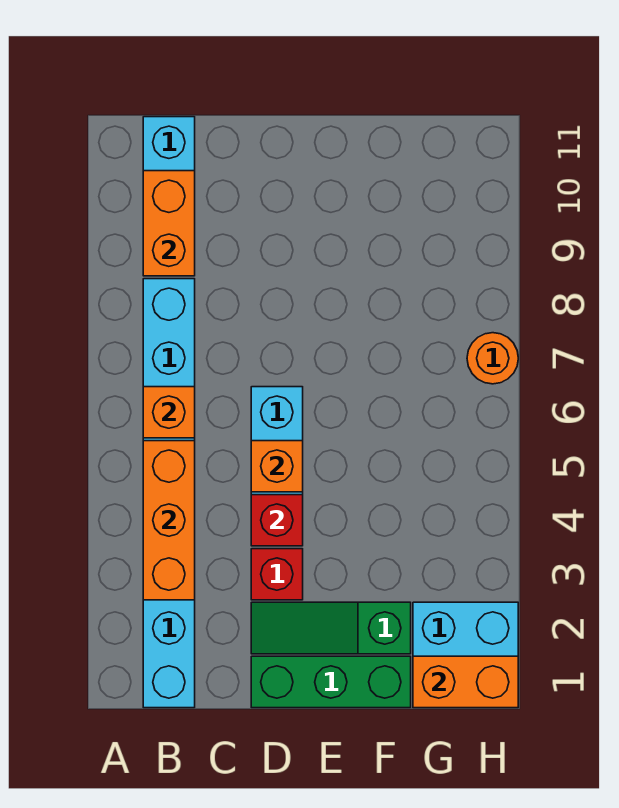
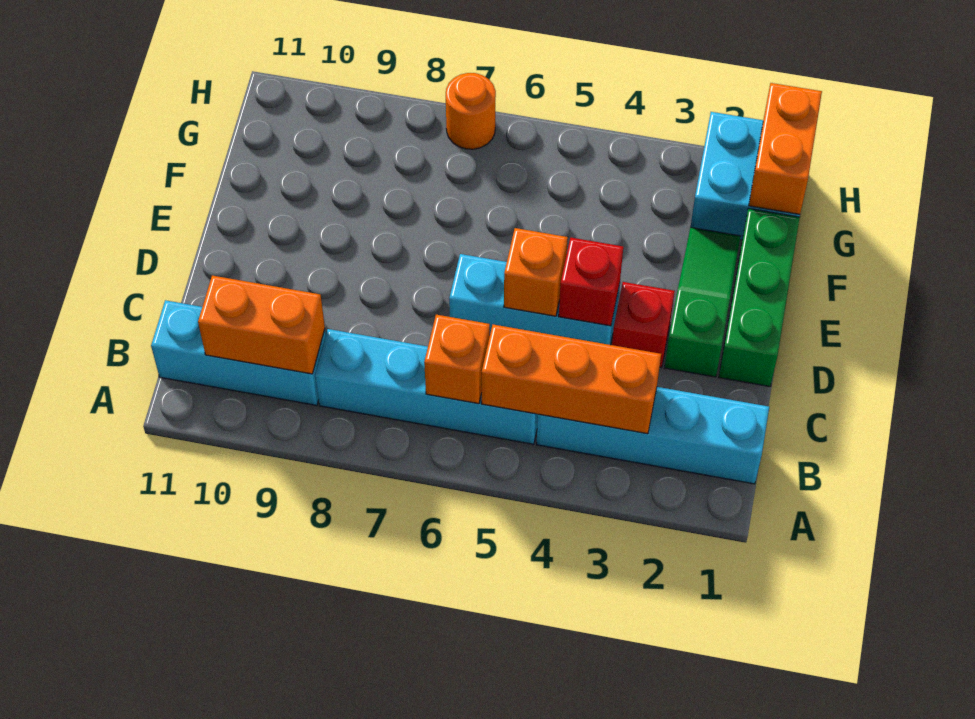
green slope D2:F2 level 1 top F -> green slope D2:F2 level 1 top D

